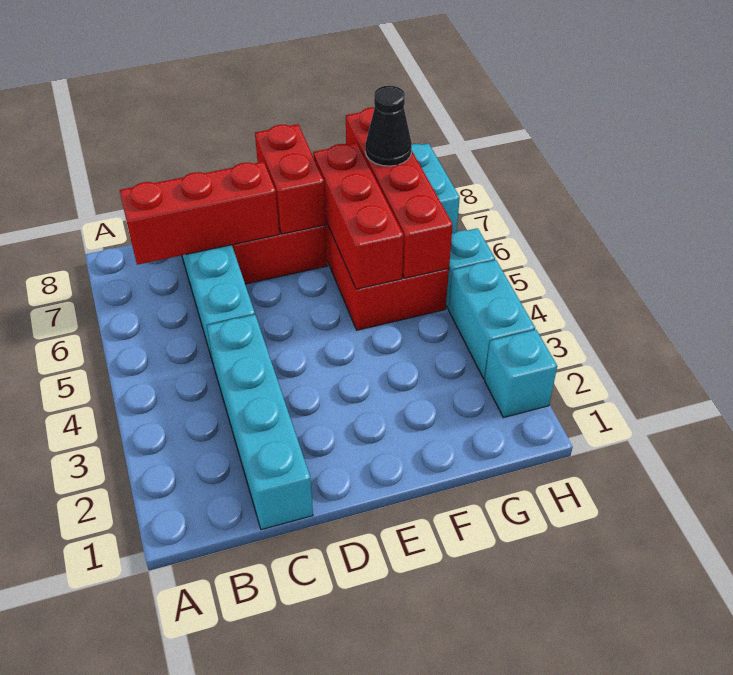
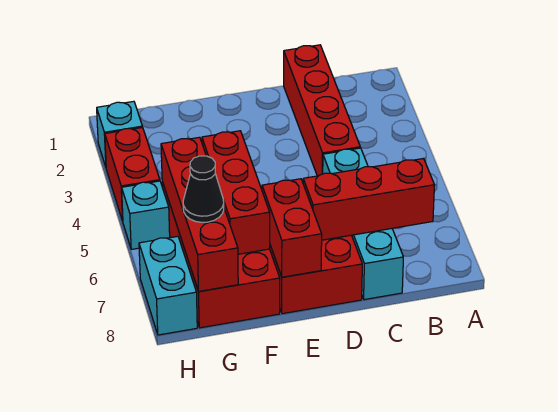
cyan brick C1:C4 level 1 -> red brick C1:C4 level 1
cyan brick H3:H4 level 1 -> red brick H3:H4 level 1

